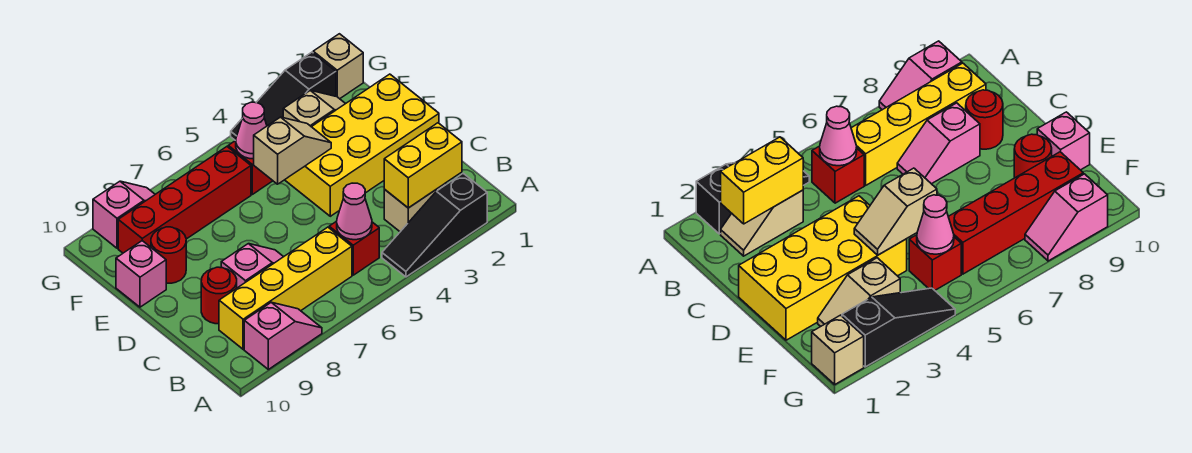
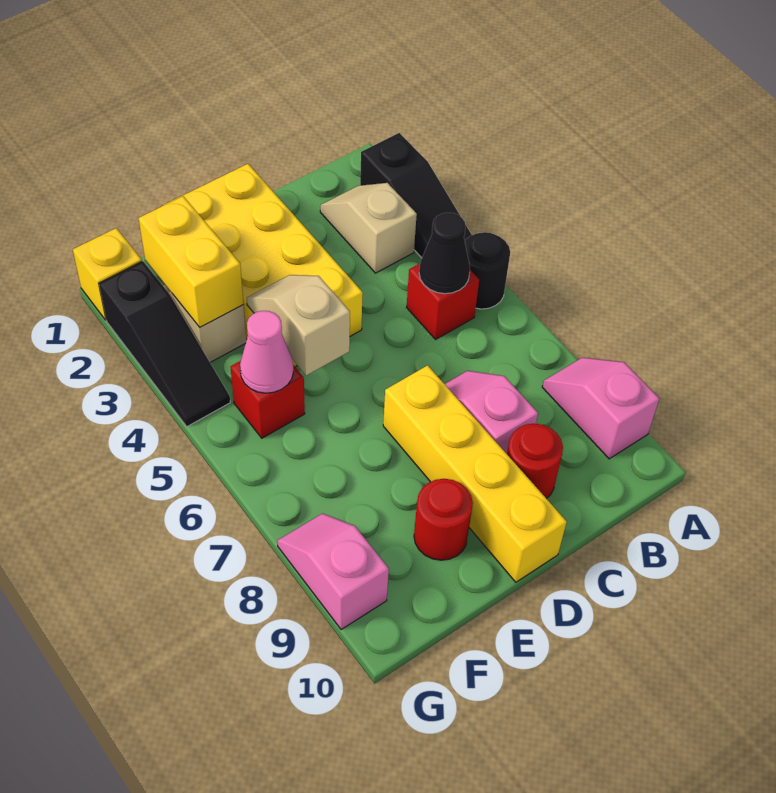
none -> black round brick A5 level 1
yellow brick B2:B3 level 2 -> yellow brick F2:F3 level 2
pink cone B5 level 2 -> black cone B5 level 2
yellow brick B6:B9 level 1 -> yellow brick D7:D10 level 1
pink brick E10 level 1 -> none
red brick F6:F9 level 1 -> none
tan brick G1 level 1 -> yellow brick G1 level 1

